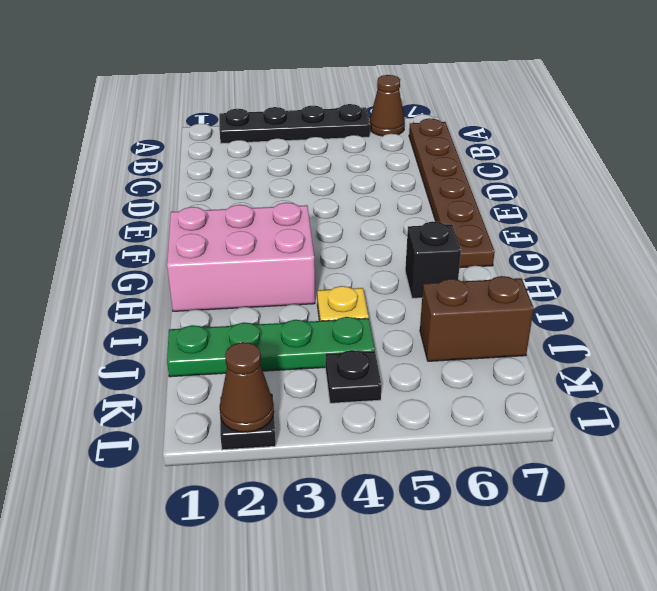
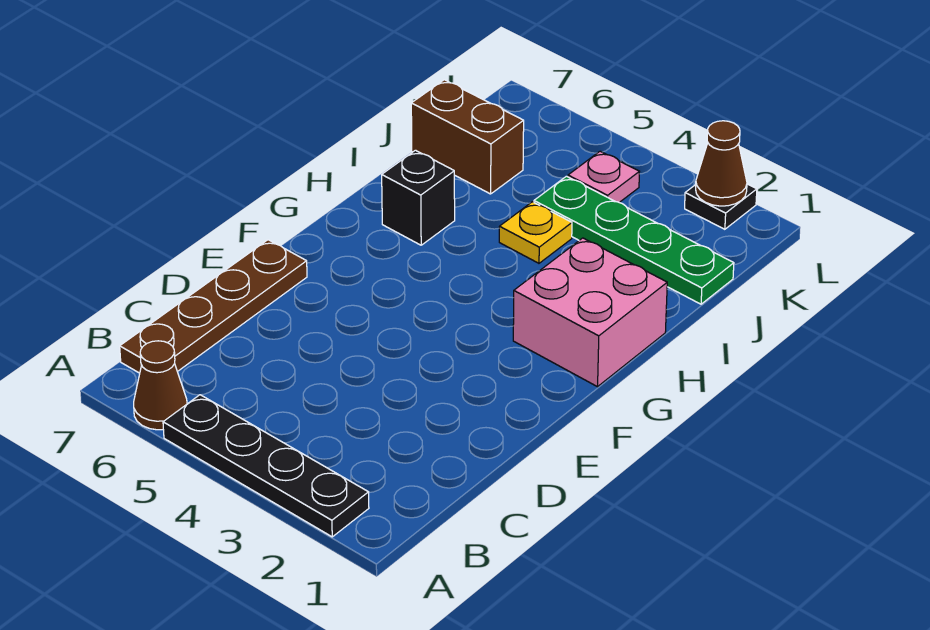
brown plate B7:G7 level 1 -> brown plate B7:E7 level 1
pink brick G1:H3 level 1 -> pink brick G1:H2 level 1
black plate K4 level 1 -> pink plate K4 level 1

